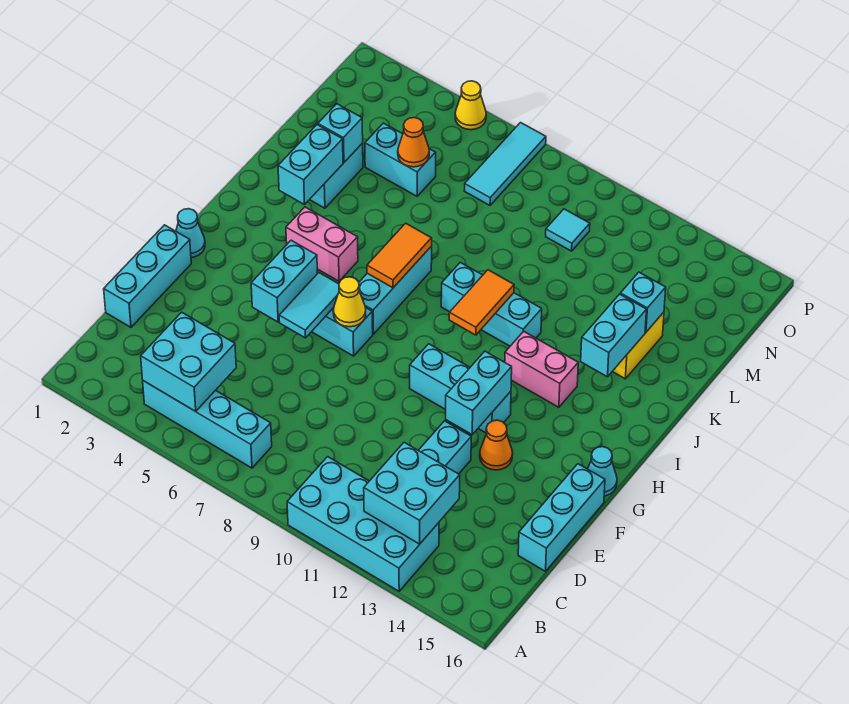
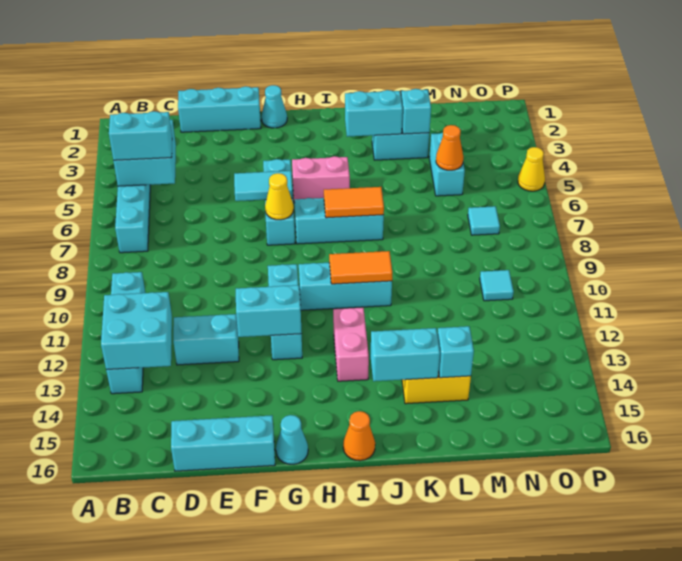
cyan brick A10:B13 level 1 -> cyan brick B10:B13 level 1
cyan brick F5:G5 level 2 -> cyan brick B5:C5 level 3
orange cone F13 level 1 -> orange cone I16 level 1
pink brick I4:I5 level 1 -> pink brick H5:I5 level 1
cyan brick J9:J11 level 1 -> cyan brick H10:J10 level 1
cyan tile N7:P7 level 1 -> cyan tile N7 level 1

